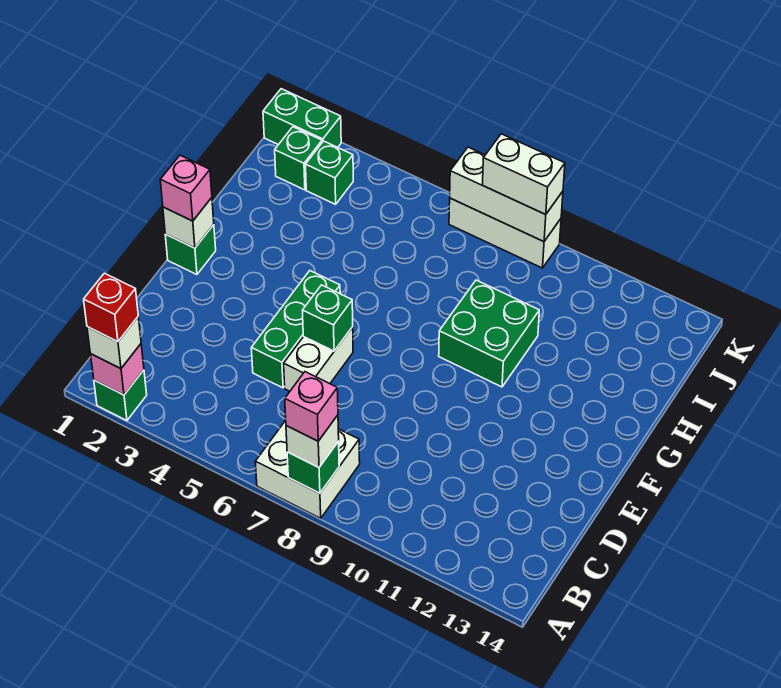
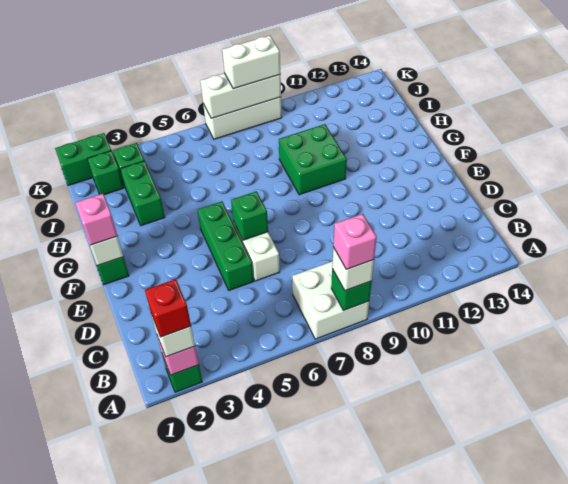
none -> green brick H3:I3 level 1

